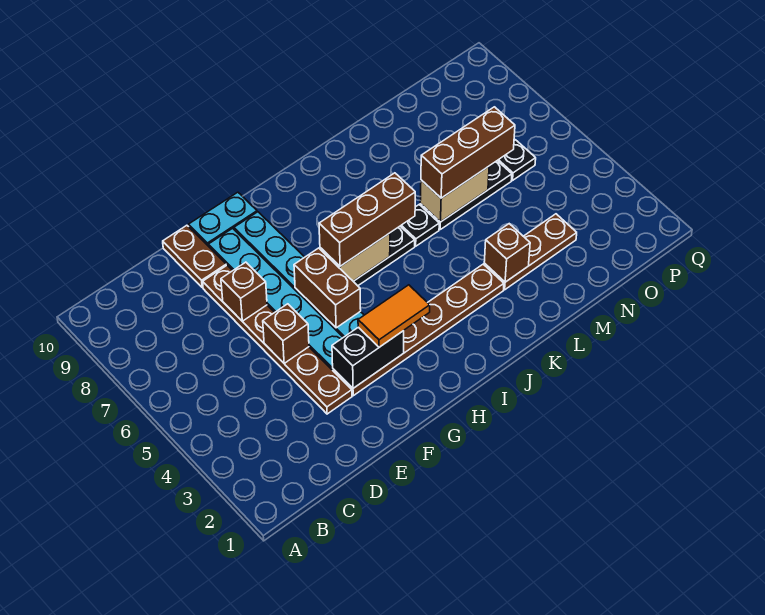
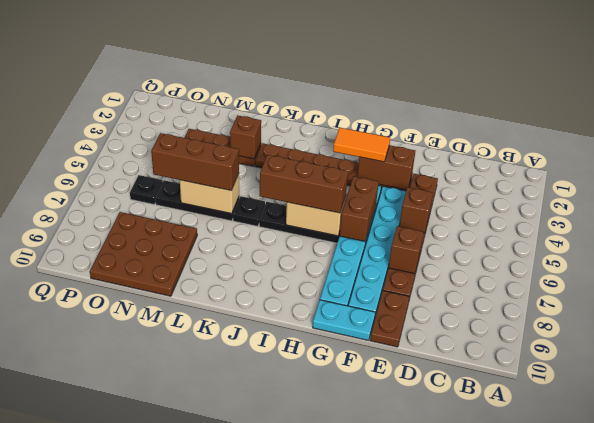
black brick F3:G3 level 2 -> brown brick F3:G3 level 2
none -> brown plate M8:O10 level 1

